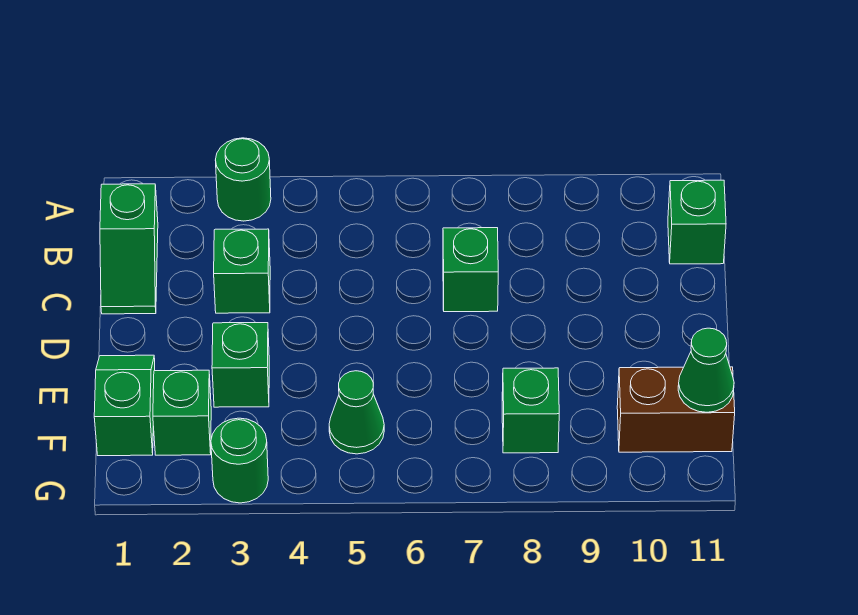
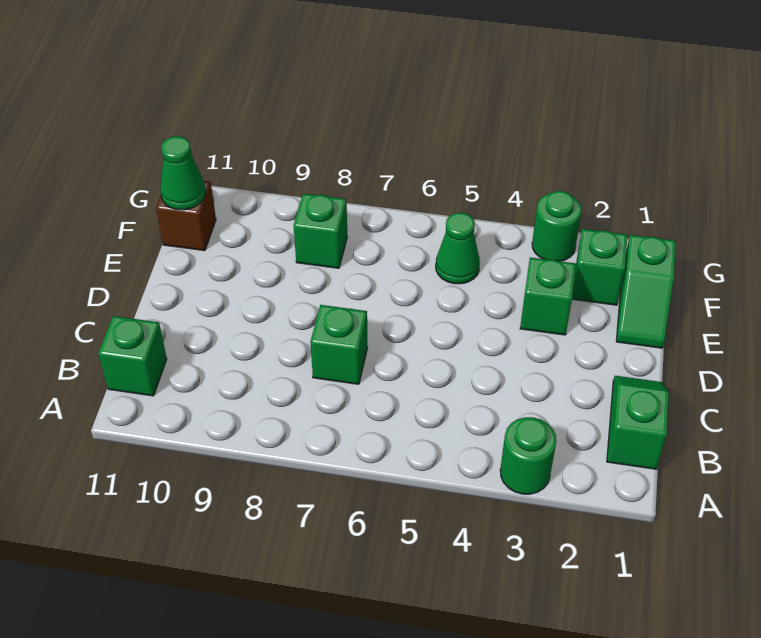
green brick C3 level 1 -> none
brown brick F10:F11 level 1 -> brown brick F11 level 1

